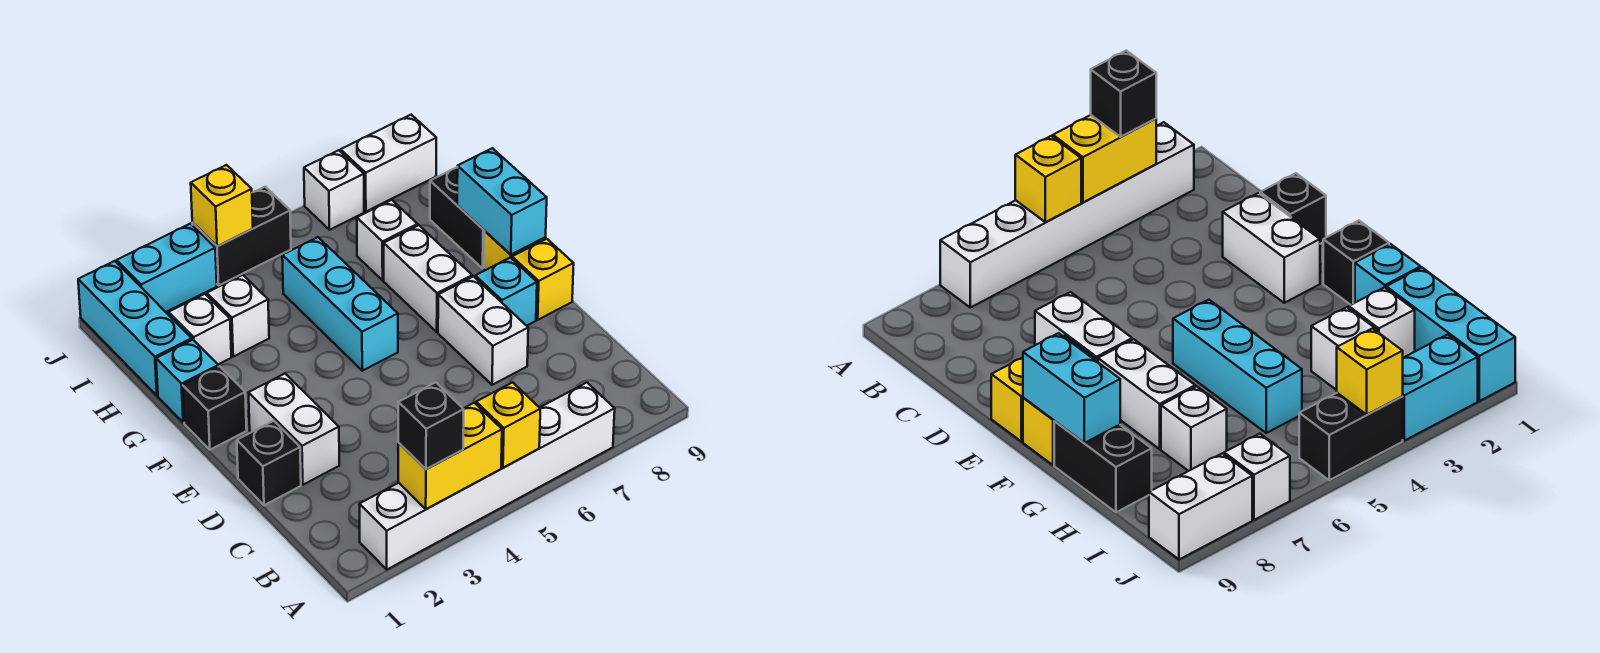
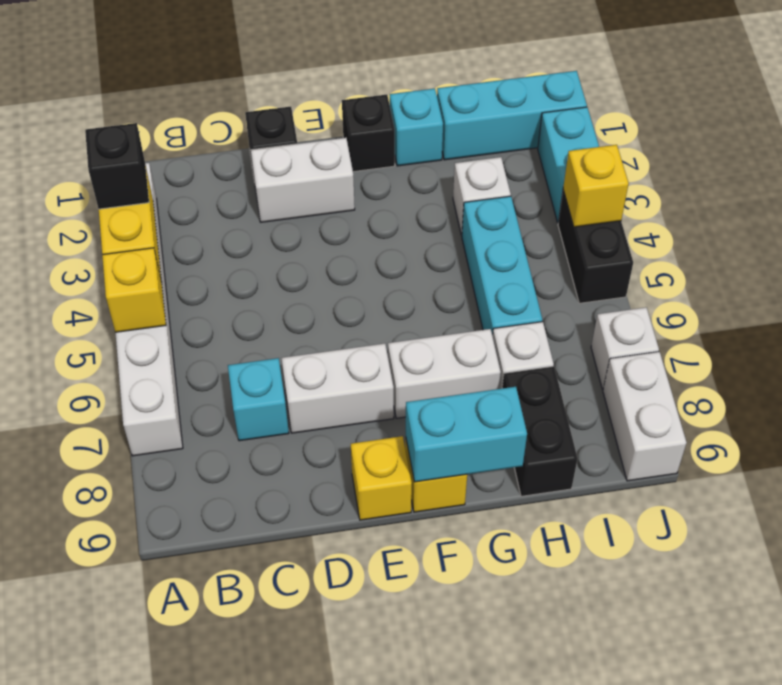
cyan brick E8 level 1 -> cyan brick C7 level 1
cyan brick F5:H5 level 1 -> cyan brick H4:H6 level 1
black brick G9:H9 level 1 -> black brick H8:H9 level 1
white brick H2 level 1 -> none

